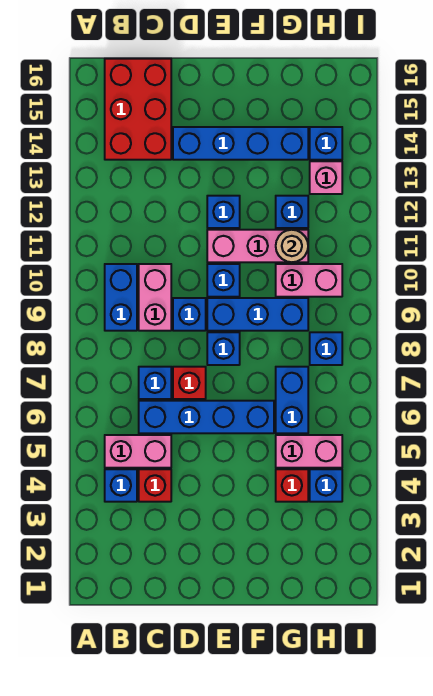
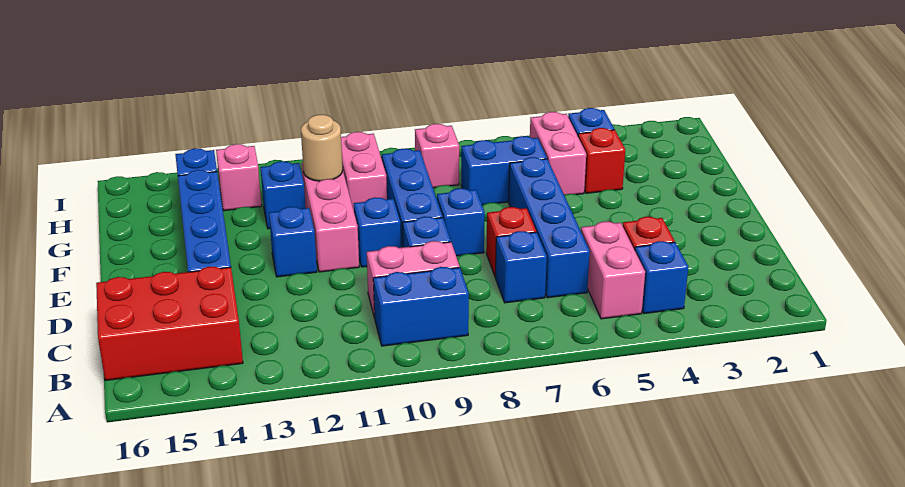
blue brick H8 level 1 -> pink brick H8 level 1

